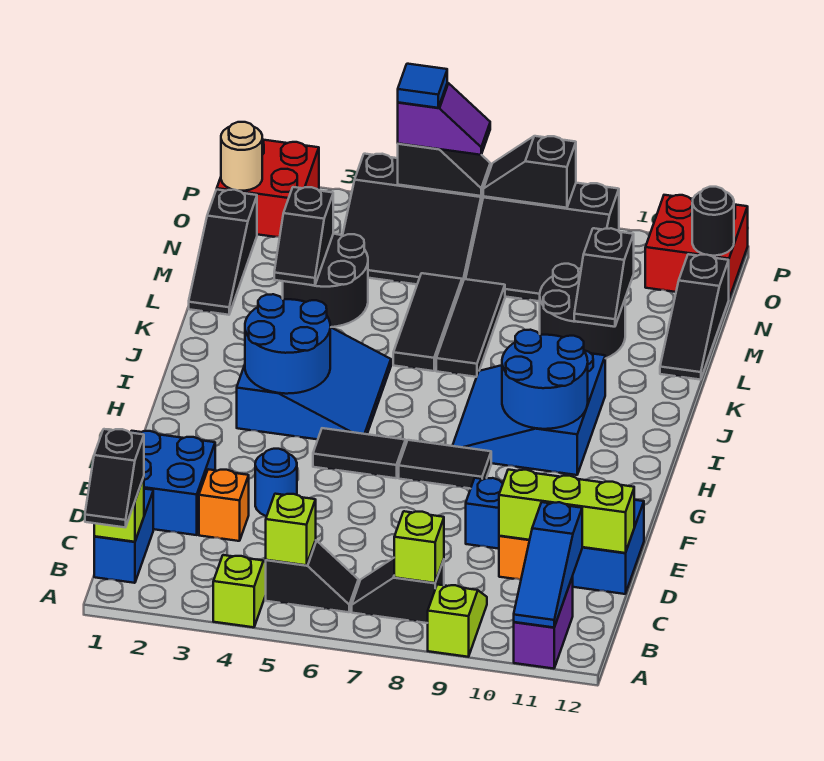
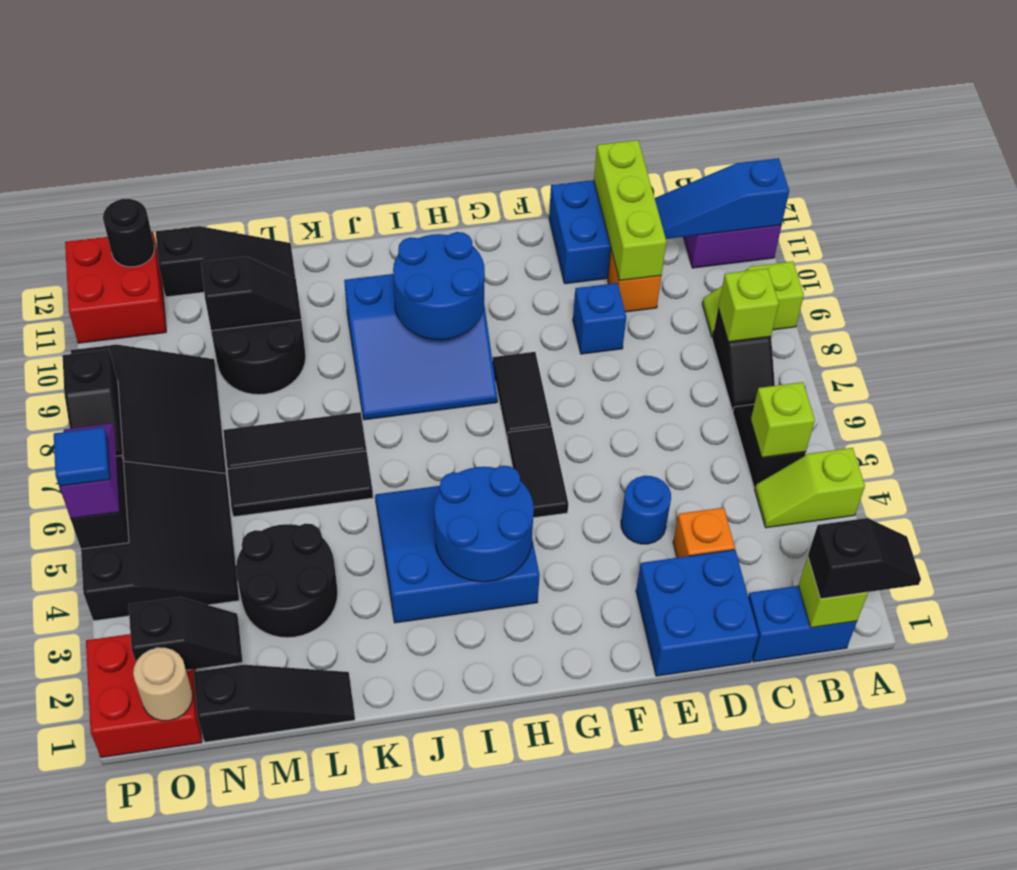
blue slope A11:C11 level 2 top C -> blue slope A11:C11 level 2 top A
black slope L3:M3 level 2 top M -> black slope N2:O2 level 2 top O

